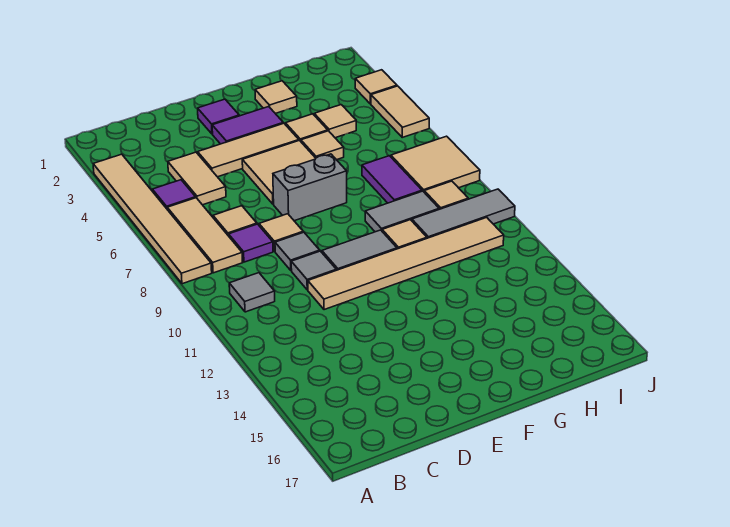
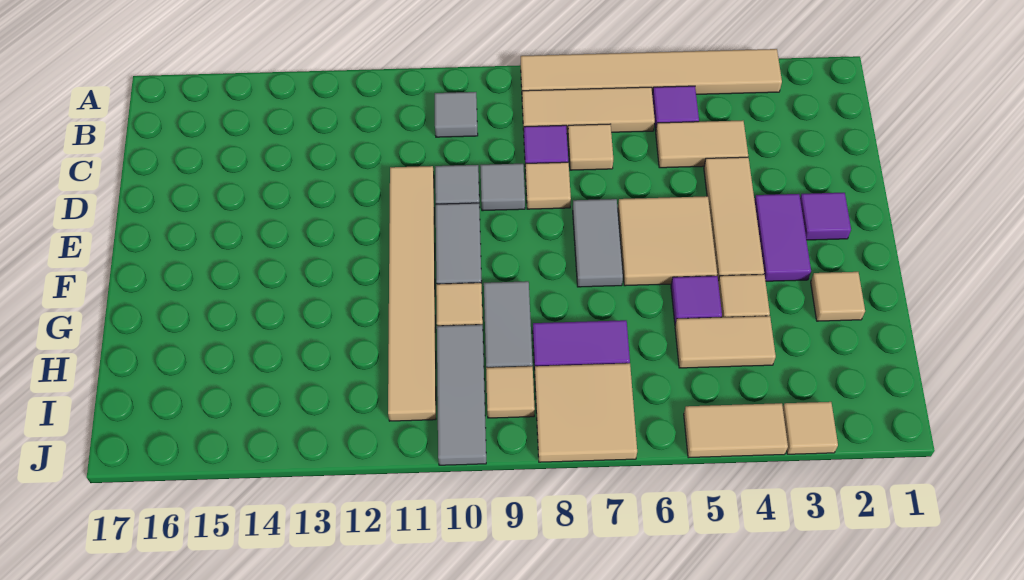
grey brick E7:F7 level 1 -> grey tile E7:F7 level 1
tan tile G5 level 1 -> purple tile G5 level 1
tan tile H4 level 1 -> tan tile H4:H5 level 1

